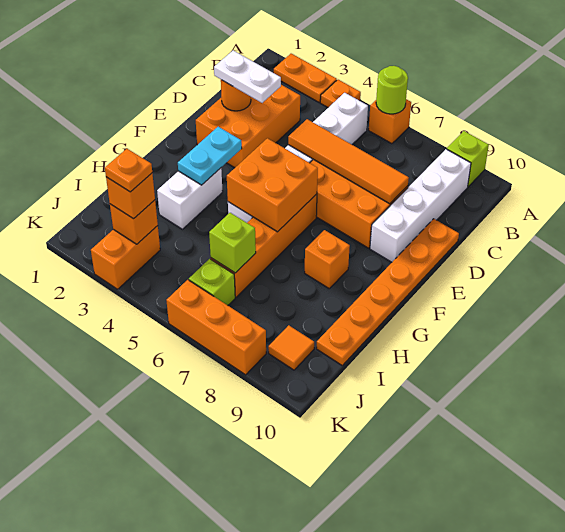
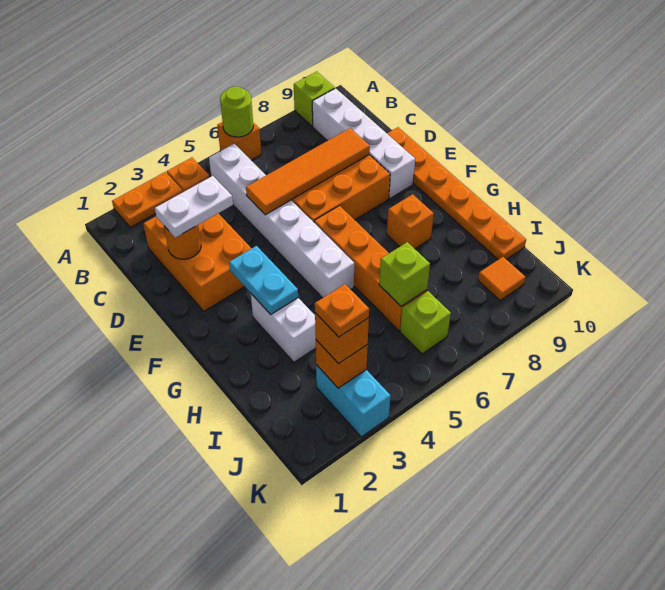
orange brick F5:G6 level 2 -> none
orange brick J3:K3 level 1 -> cyan brick J3:K3 level 1
orange brick K6:K8 level 1 -> none

